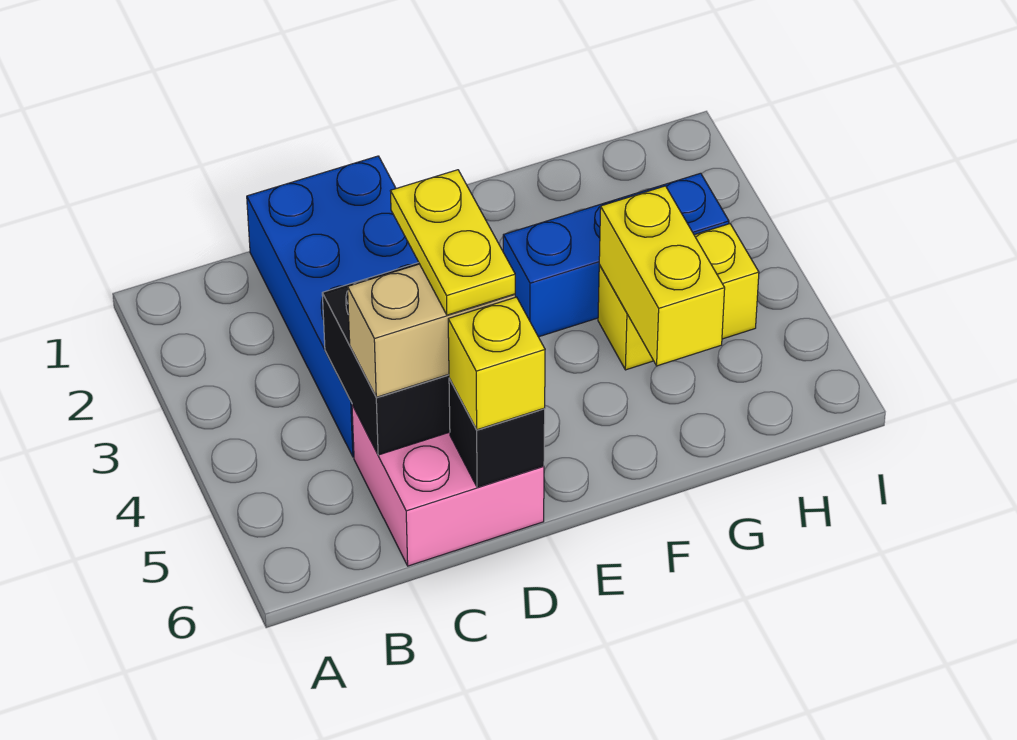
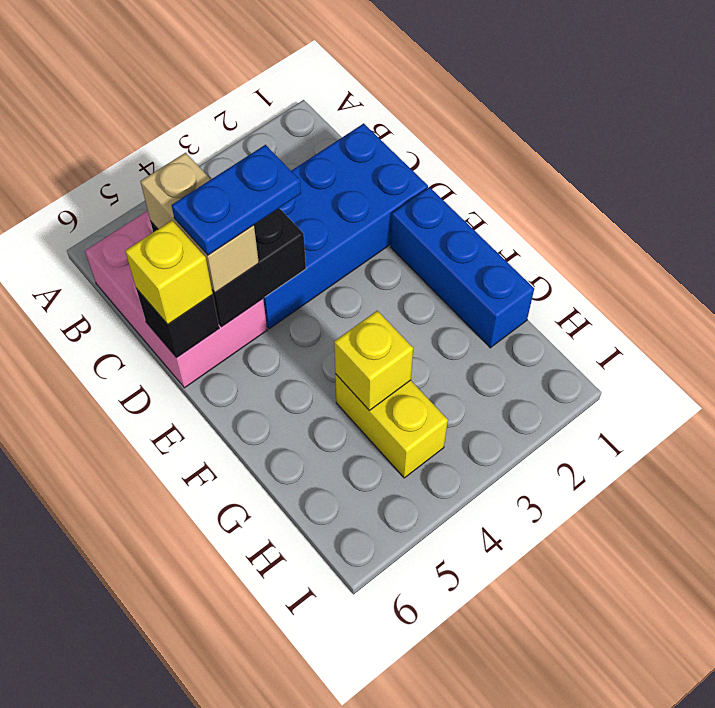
pink brick C5:D6 level 1 -> pink brick B5:D6 level 1
yellow plate D4:D5 level 4 -> blue plate D4:D5 level 4
blue brick F3:H3 level 1 -> blue brick E1:G1 level 1
yellow brick G4:G5 level 2 -> yellow brick G4 level 2

